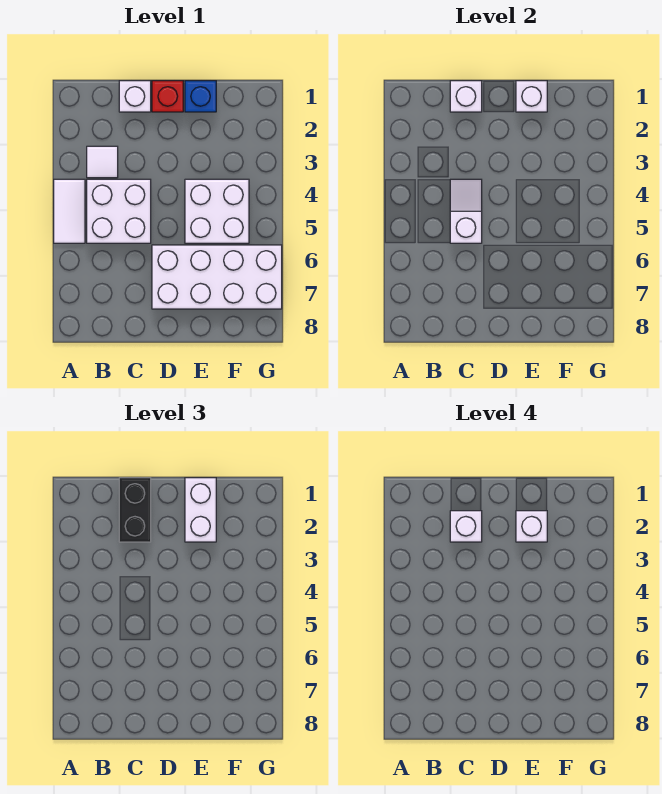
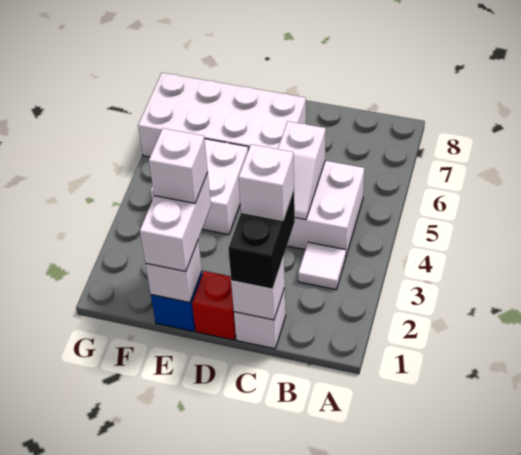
white tile A4:A5 level 1 -> none

